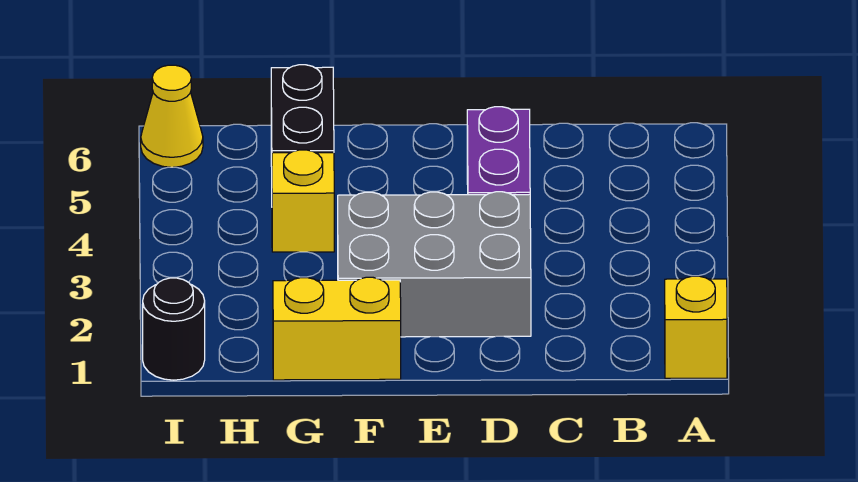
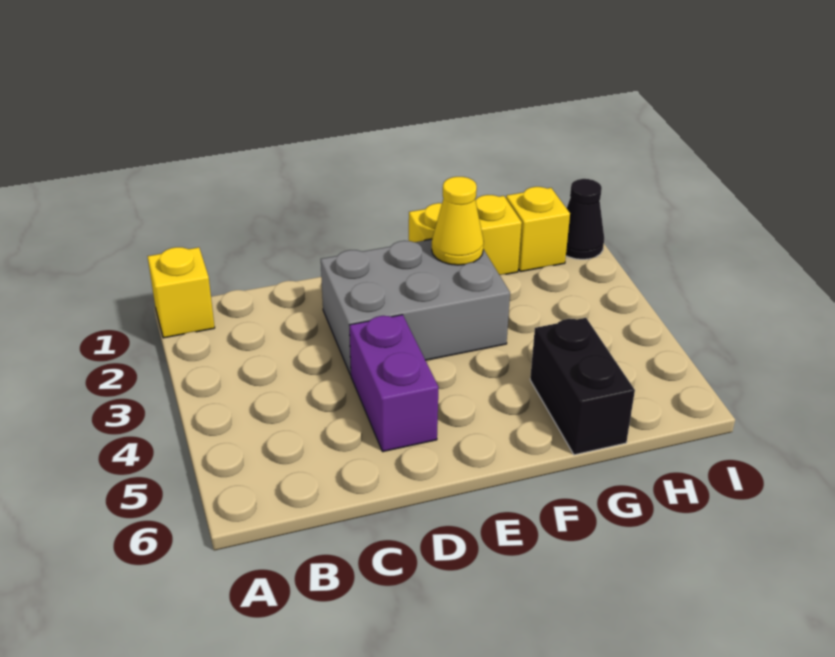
yellow brick G4 level 1 -> yellow brick H1 level 1
black round brick I1 level 1 -> black cone I1 level 1
yellow cone I6 level 1 -> yellow cone F2 level 2

